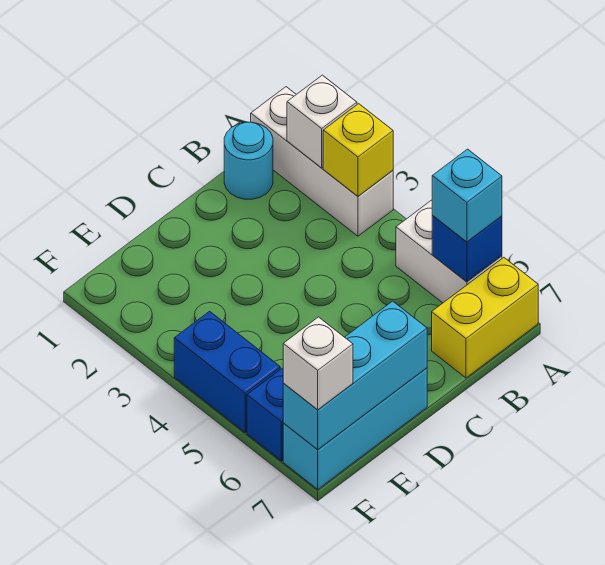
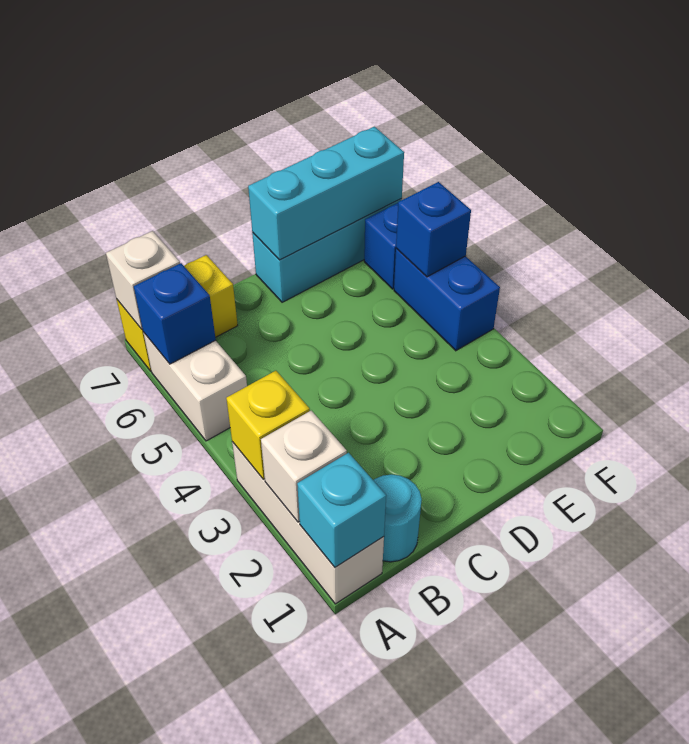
cyan brick A6 level 3 -> cyan brick A1 level 2
none -> blue brick F5 level 2
white brick F7 level 3 -> white brick A7 level 2

